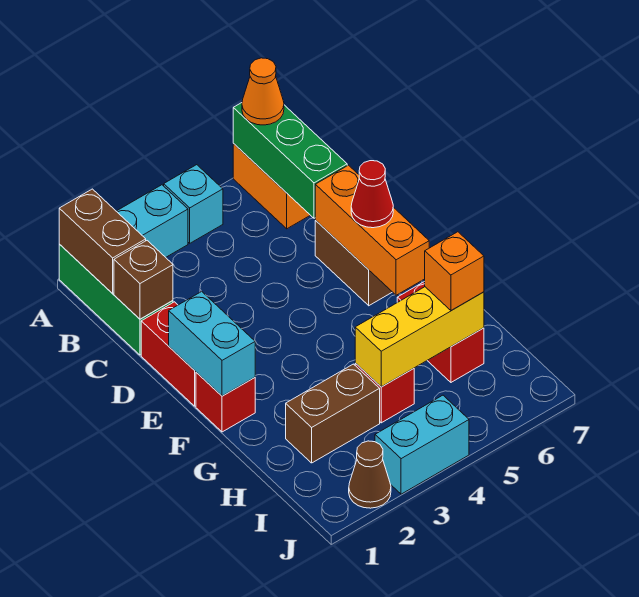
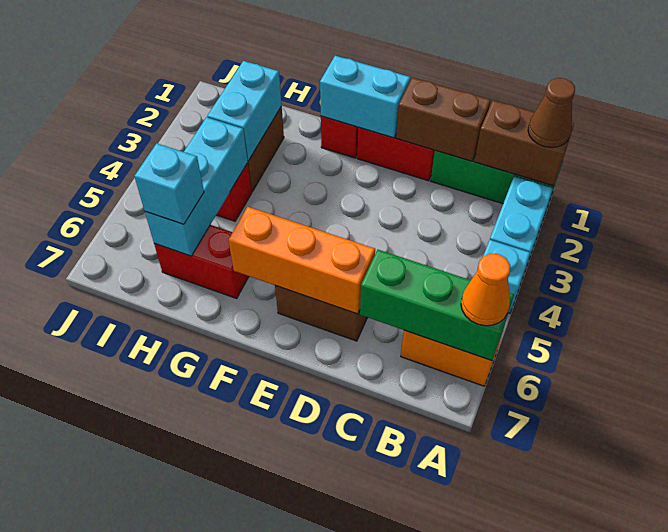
brown brick C1 level 2 -> brown brick C1:D1 level 2
red cone E6 level 3 -> none
yellow brick H4:H6 level 2 -> cyan brick H4:H6 level 2
orange brick H6 level 3 -> cyan brick H6 level 3
brown cone J2 level 1 -> brown cone A1 level 3
cyan brick J3:J4 level 1 -> cyan brick H2:H3 level 2

